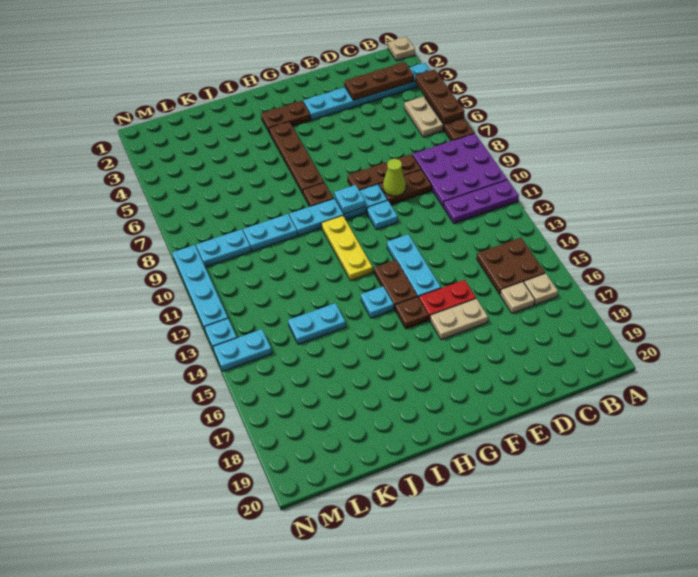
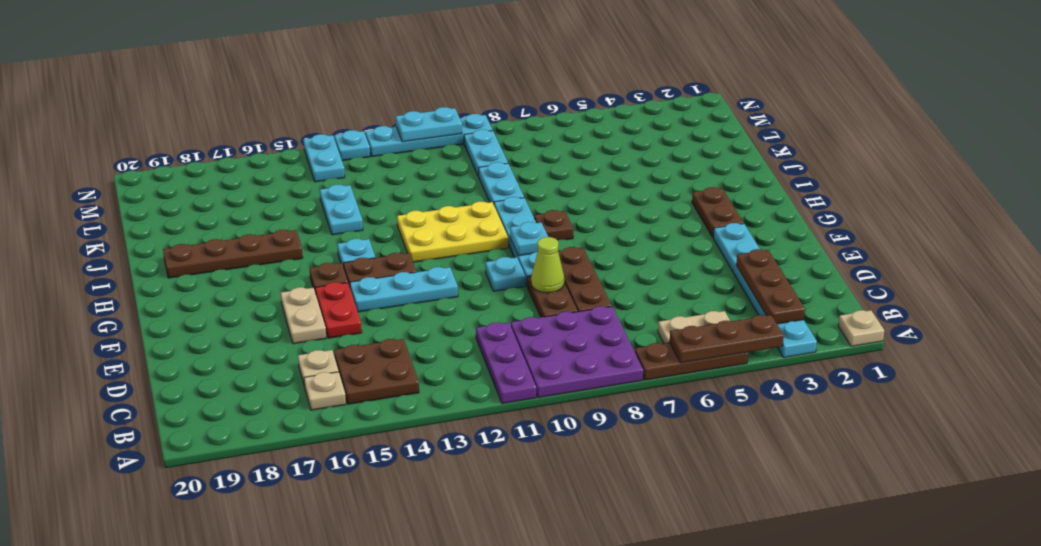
brown plate H4:H7 level 1 -> brown plate I16:I19 level 1
yellow plate H10:H12 level 1 -> yellow plate H10:I12 level 1
none -> cyan plate N10:N11 level 2

